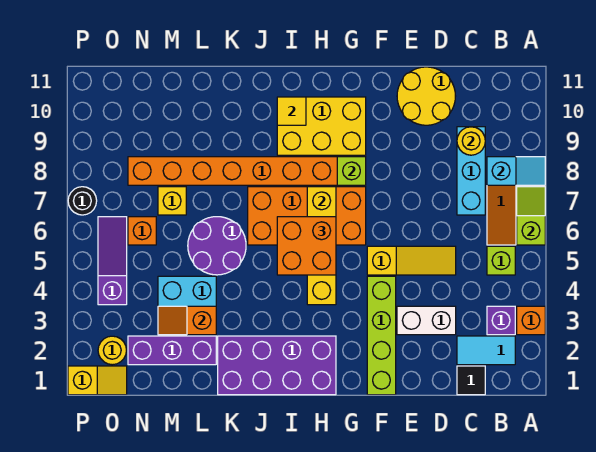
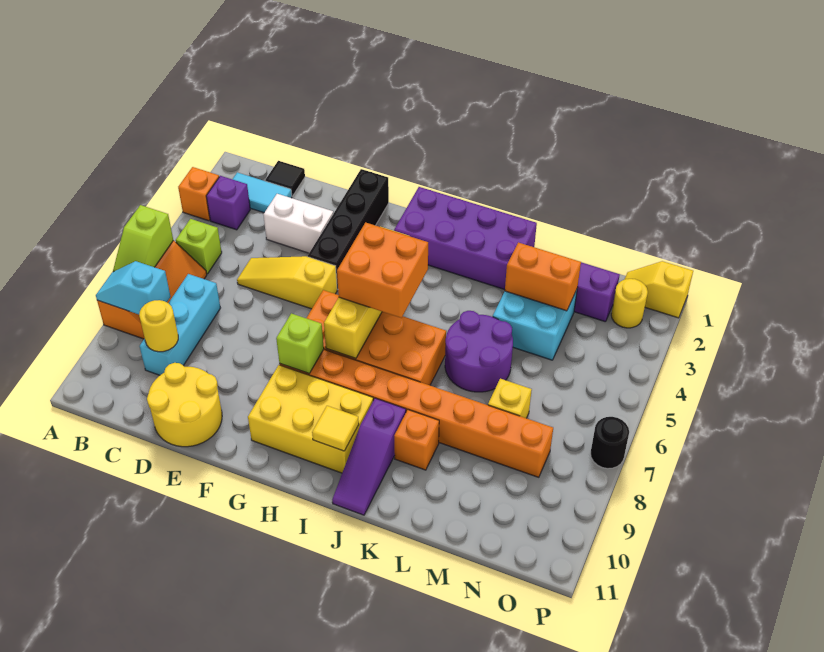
lime brick F1:F4 level 1 -> black brick F1:F4 level 1
orange slope L3:M3 level 2 top L -> orange brick L3:M3 level 2
orange brick N6 level 1 -> orange brick K9 level 1
purple slope O4:O6 level 1 top 4 -> purple slope J9:J11 level 1 top 9

